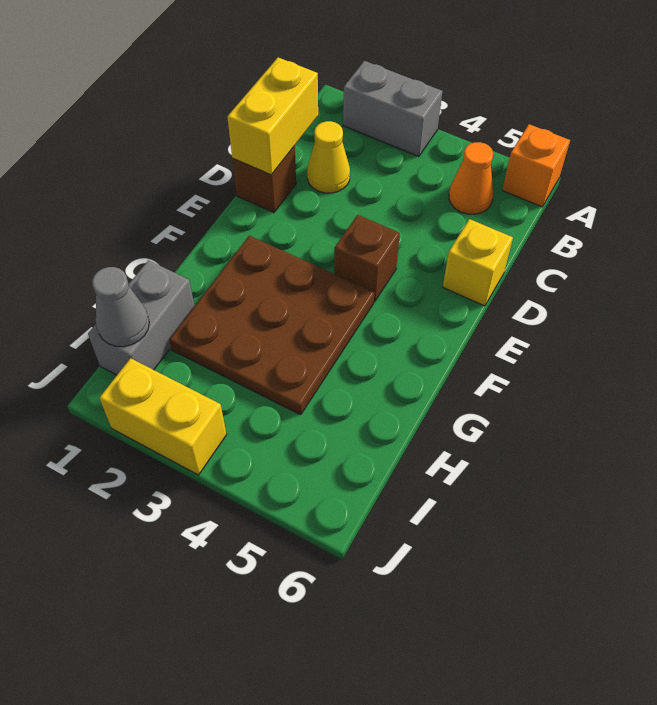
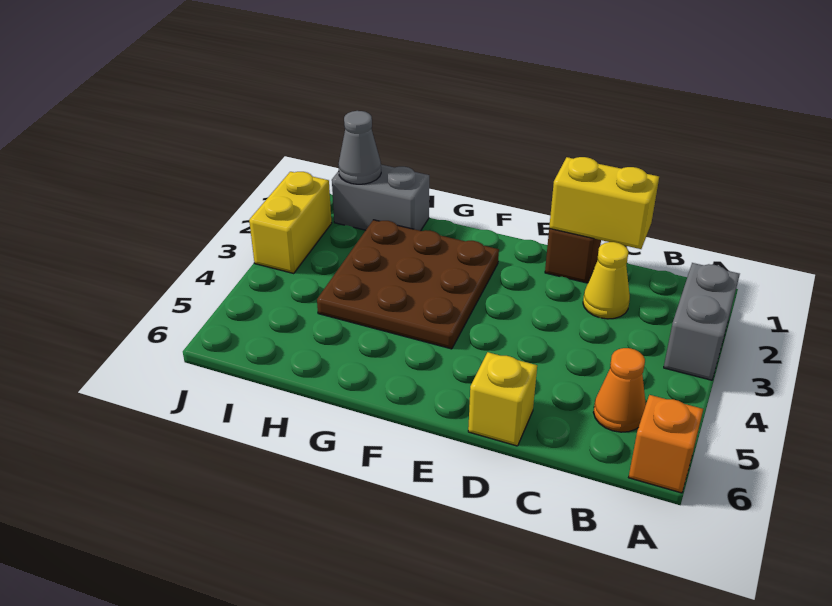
brown brick E4 level 1 -> none

